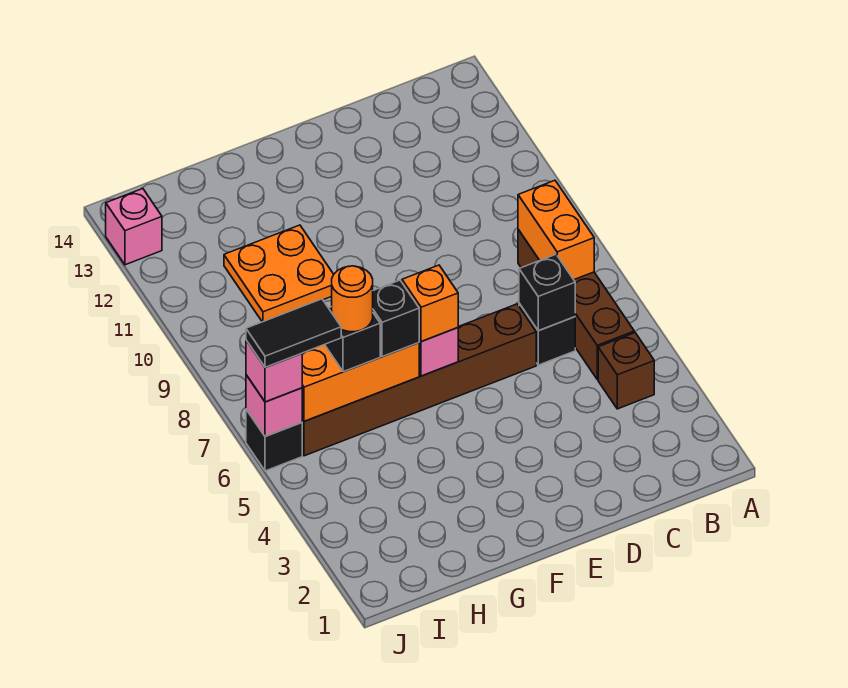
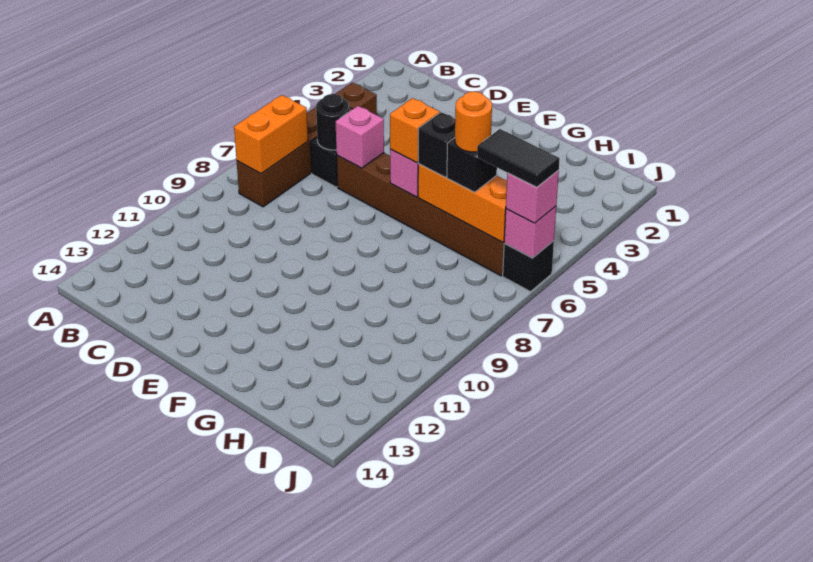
black brick C6 level 2 -> black round brick C6 level 2
orange plate G10:H11 level 1 -> none
pink brick J13 level 1 -> pink brick D6 level 2

